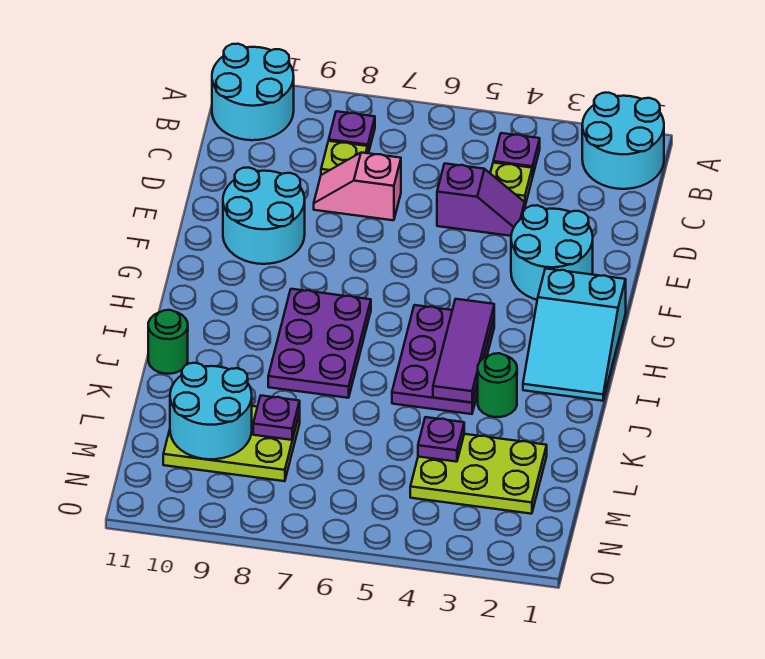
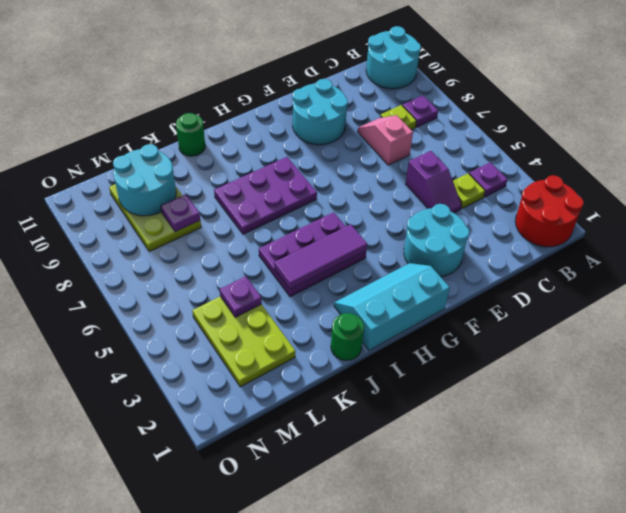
cyan round brick A1:B2 level 1 -> red round brick A1:B2 level 1
cyan slope G1:I2 level 1 top G -> cyan slope G1:I2 level 1 top 1
green round brick J3 level 1 -> green round brick J1 level 1

